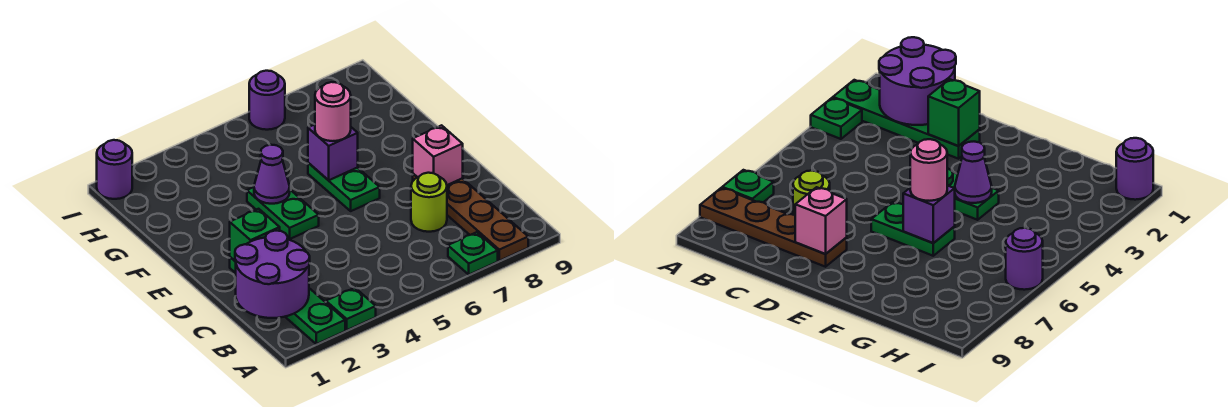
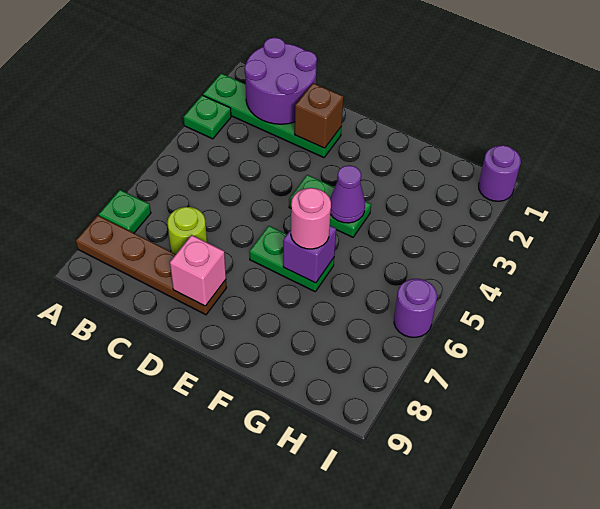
green brick D2 level 2 -> brown brick D2 level 2

